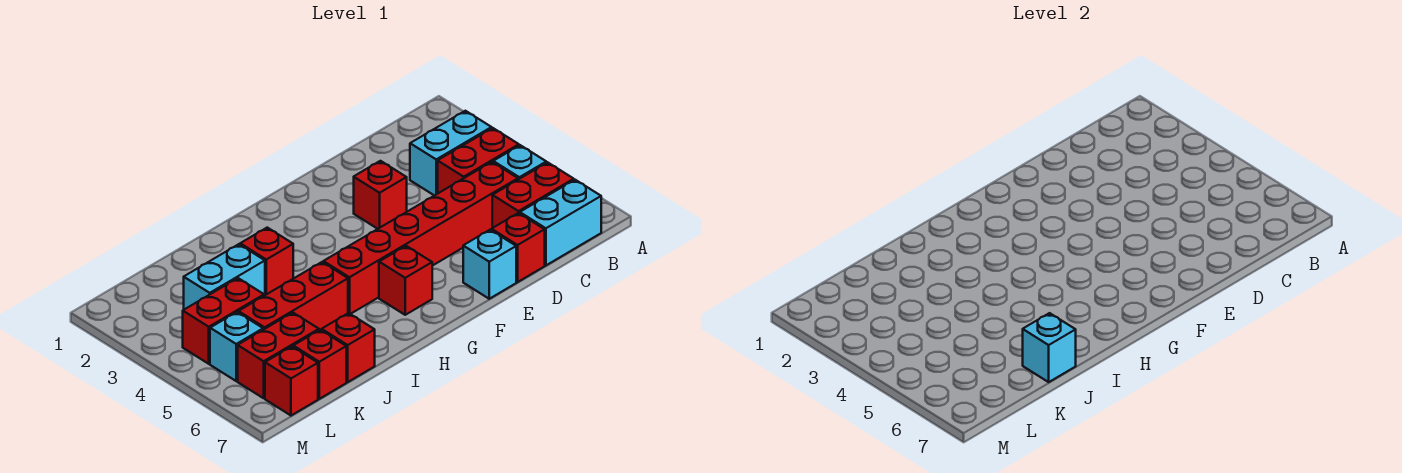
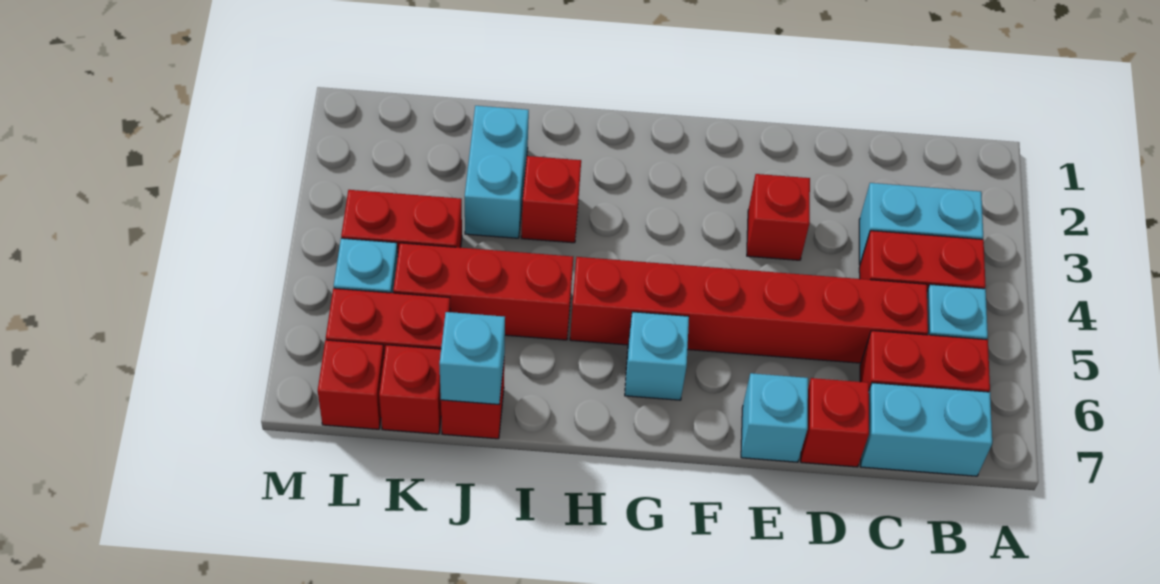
red brick G6 level 1 -> cyan brick G6 level 1
cyan brick J3:K3 level 1 -> cyan brick J2:J3 level 1

